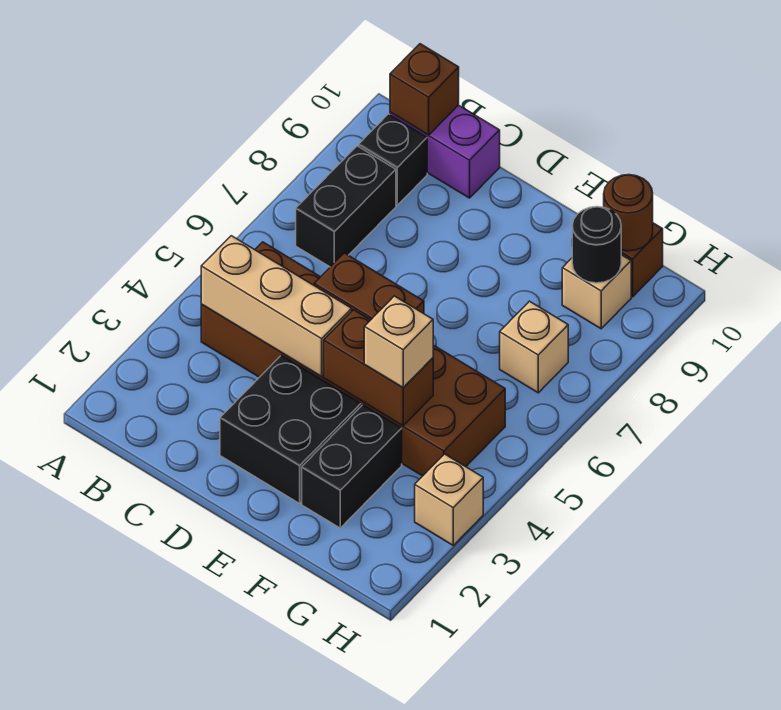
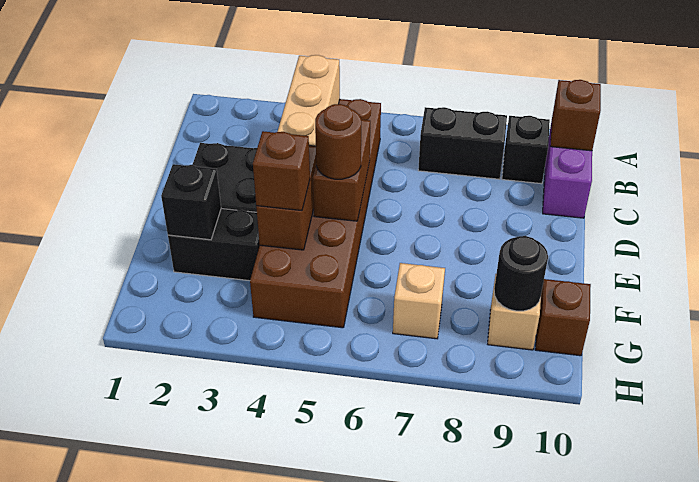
none -> black brick F2 level 2
tan brick F4 level 3 -> brown brick F4 level 3
brown round brick G10 level 2 -> brown round brick E5 level 3
tan brick H3 level 1 -> none

